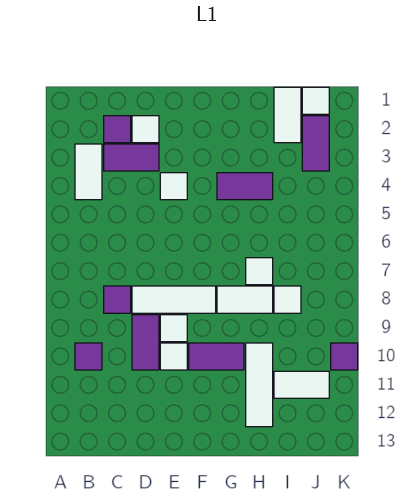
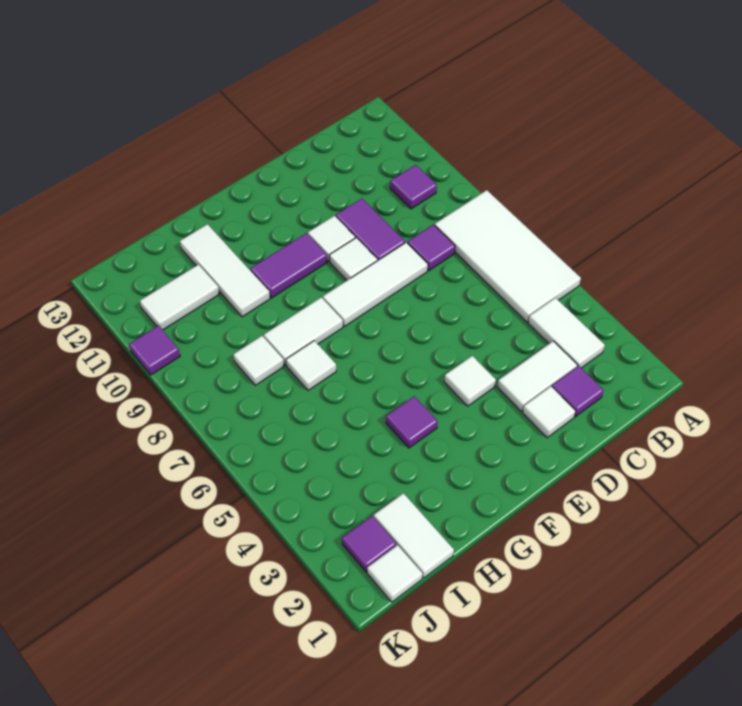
none -> white tile A5:B8 level 1
purple tile C3:D3 level 1 -> white tile C3:D3 level 1
purple tile G4:H4 level 1 -> purple tile G4 level 1
purple tile J2:J3 level 1 -> purple tile J2 level 1

